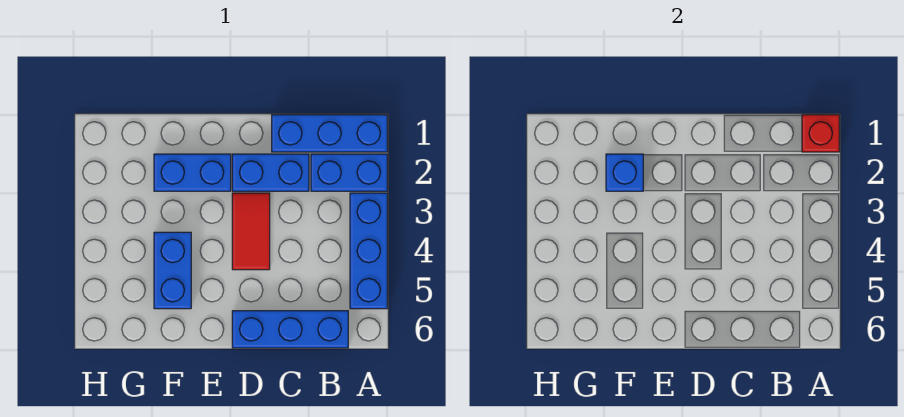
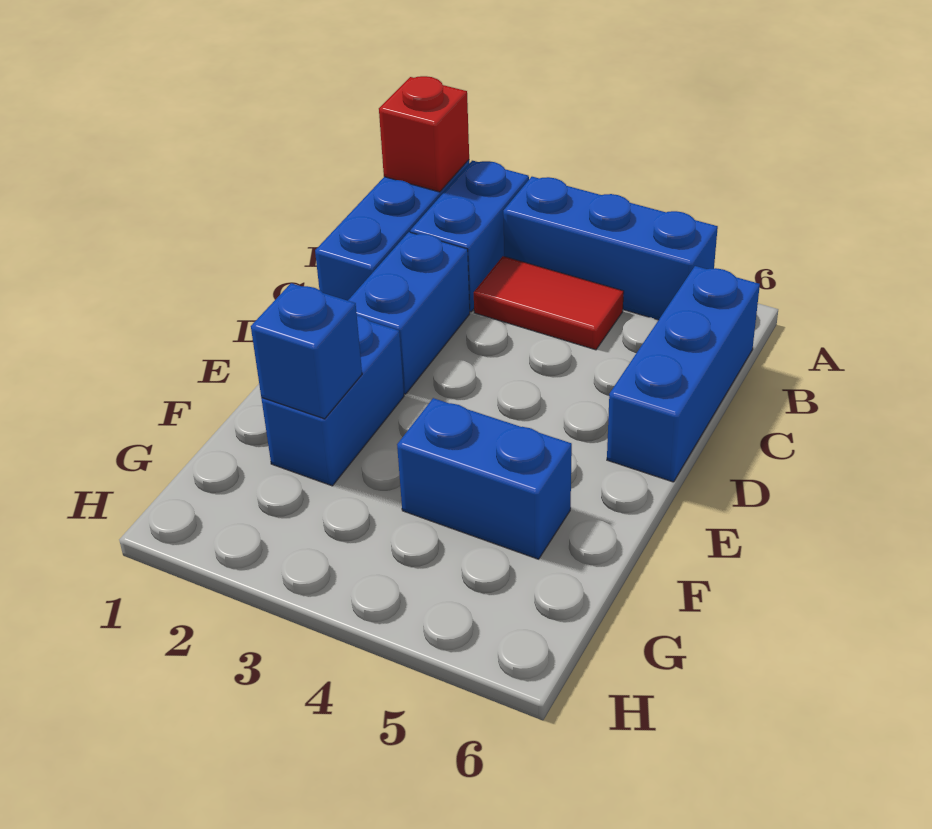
red tile D3:D4 level 1 -> red tile B3:B4 level 1

